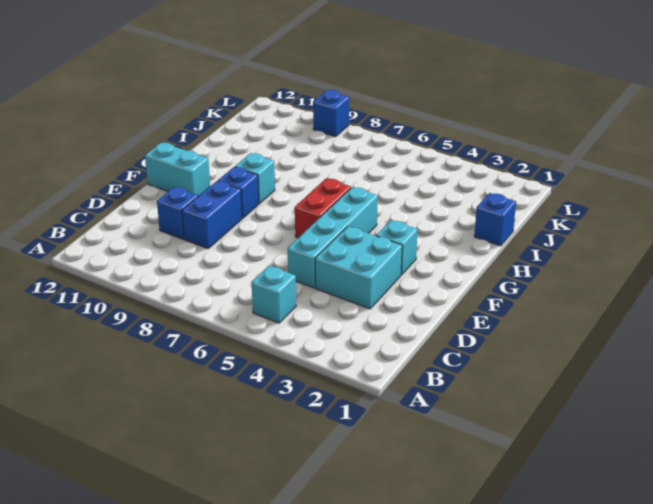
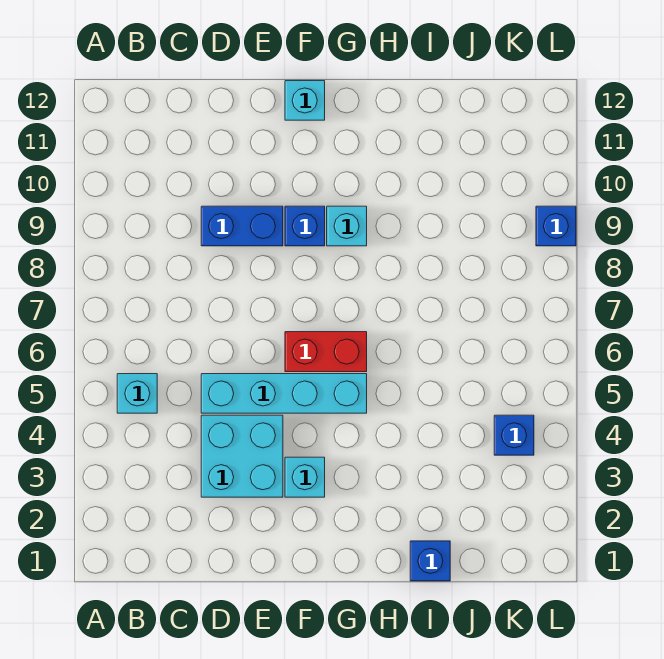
blue brick D10 level 1 -> blue brick K4 level 1
cyan brick F11:F12 level 1 -> cyan brick F12 level 1

